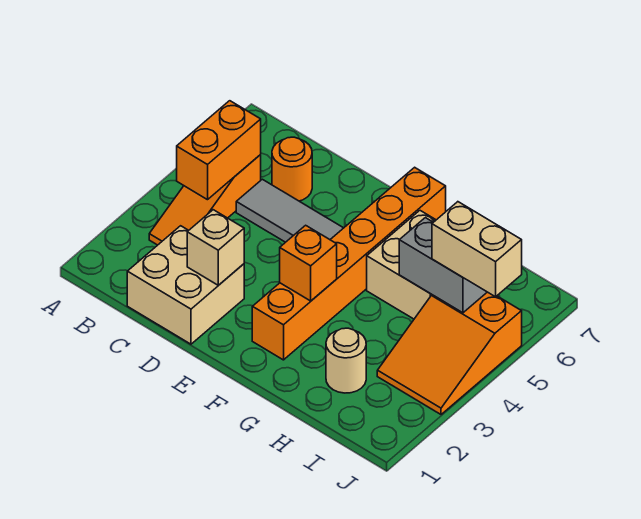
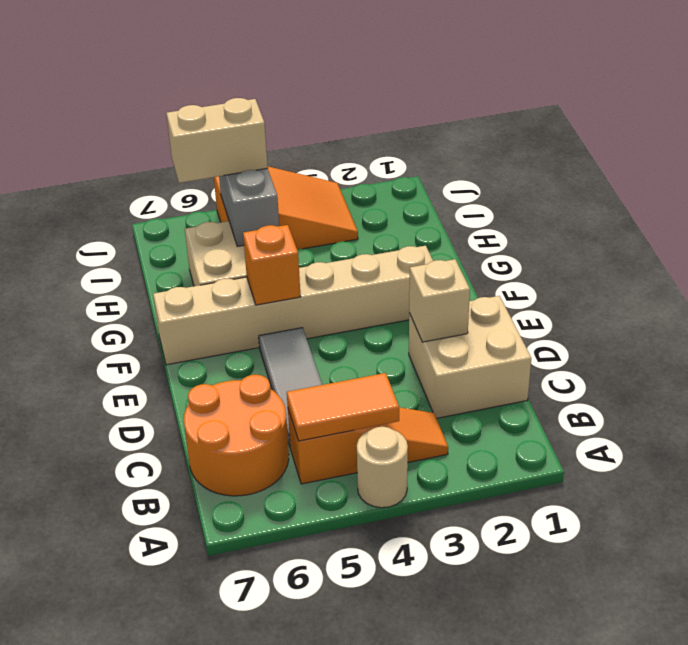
orange brick B4:B5 level 2 -> orange tile B4:B5 level 2
orange round brick C6 level 1 -> orange round brick B6:C7 level 1
orange brick F2:F7 level 1 -> tan brick F2:F7 level 1
orange brick F3 level 2 -> orange brick F5 level 2
tan round brick H2 level 1 -> tan round brick A4 level 1
tan brick I5:J5 level 3 -> tan brick I5:I6 level 3

